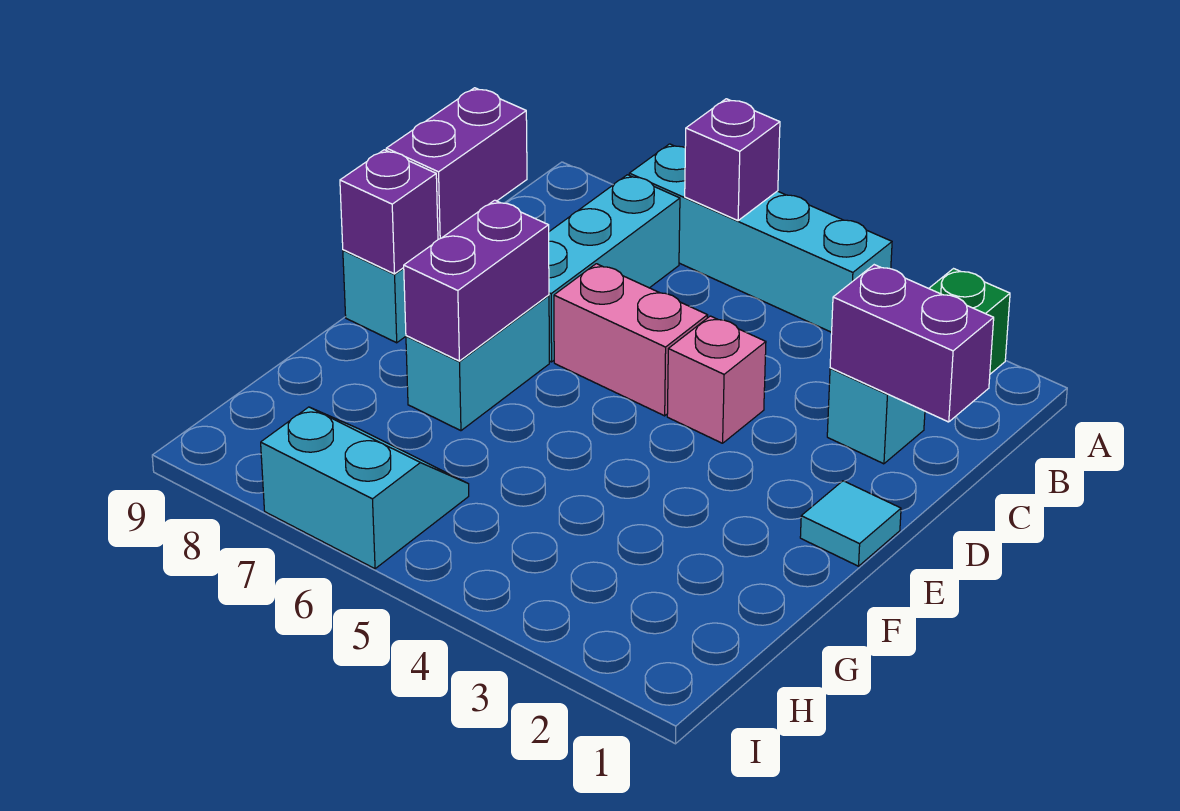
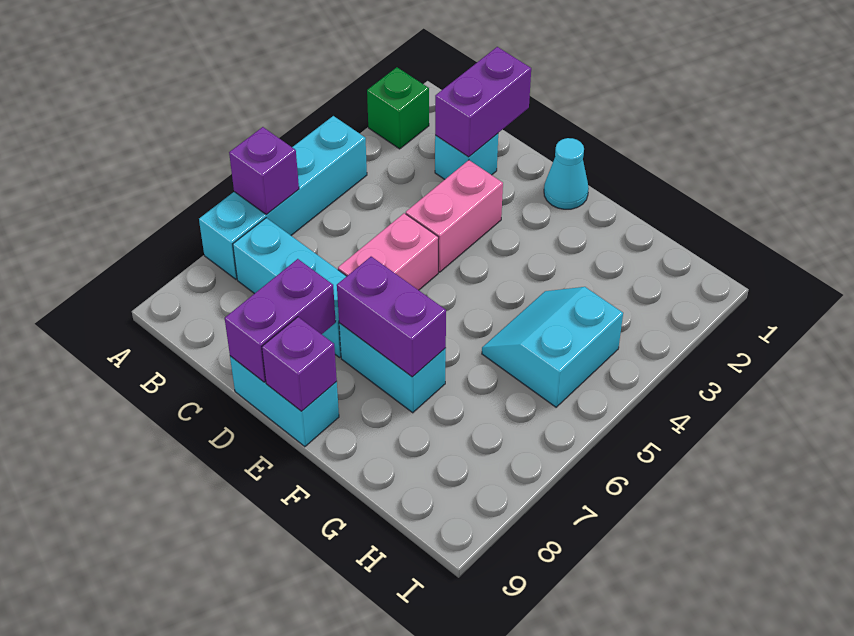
purple brick C9:D9 level 2 -> purple brick D8:D9 level 2
pink brick D4 level 1 -> pink brick D3:D4 level 1
cyan tile E1 level 1 -> cyan cone E1 level 1
cyan slope H6:I7 level 1 top I -> cyan slope G4:H5 level 1 top H

